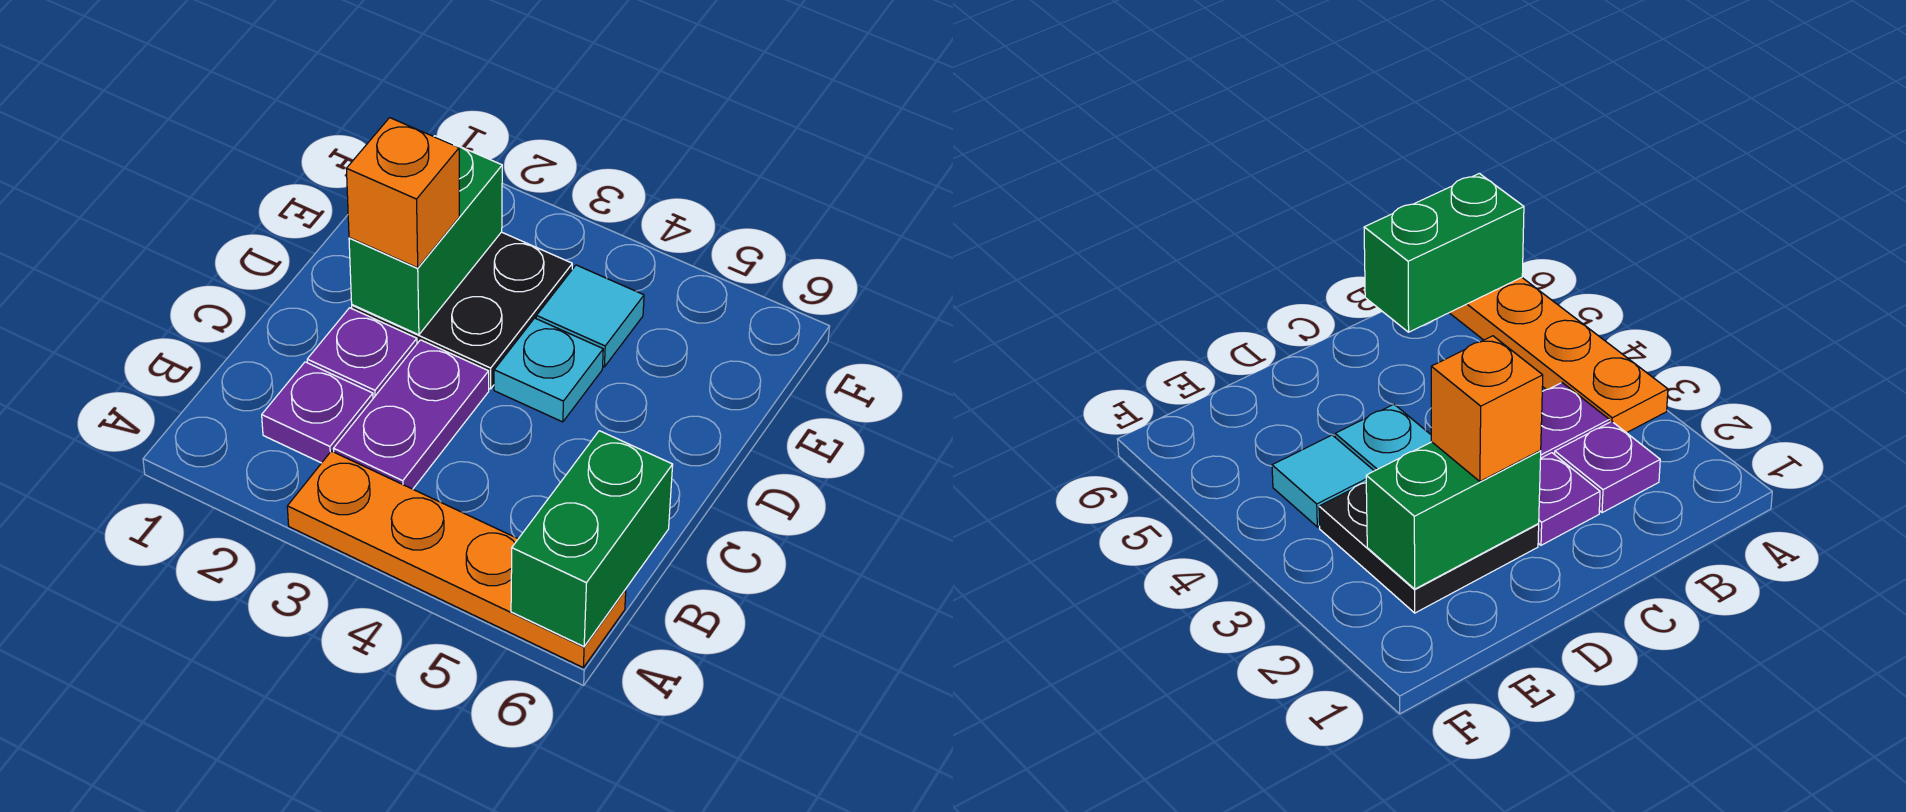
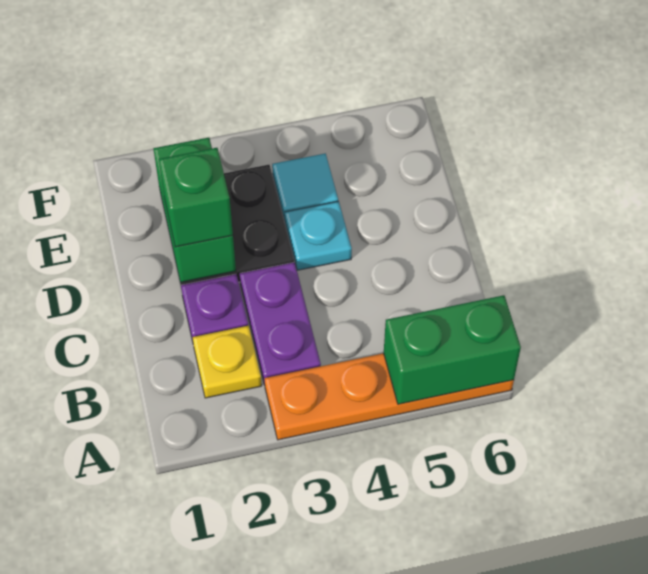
green brick A6:B6 level 2 -> green brick A5:A6 level 2
purple plate B2 level 1 -> yellow plate B2 level 1
orange brick D2 level 3 -> green brick D2 level 3

